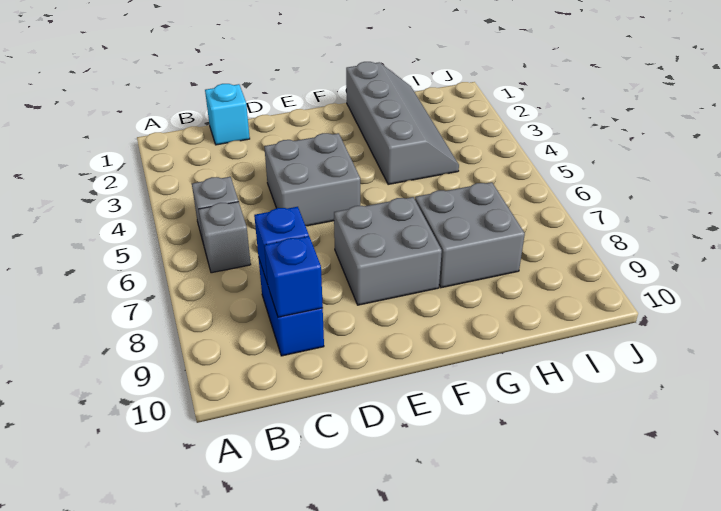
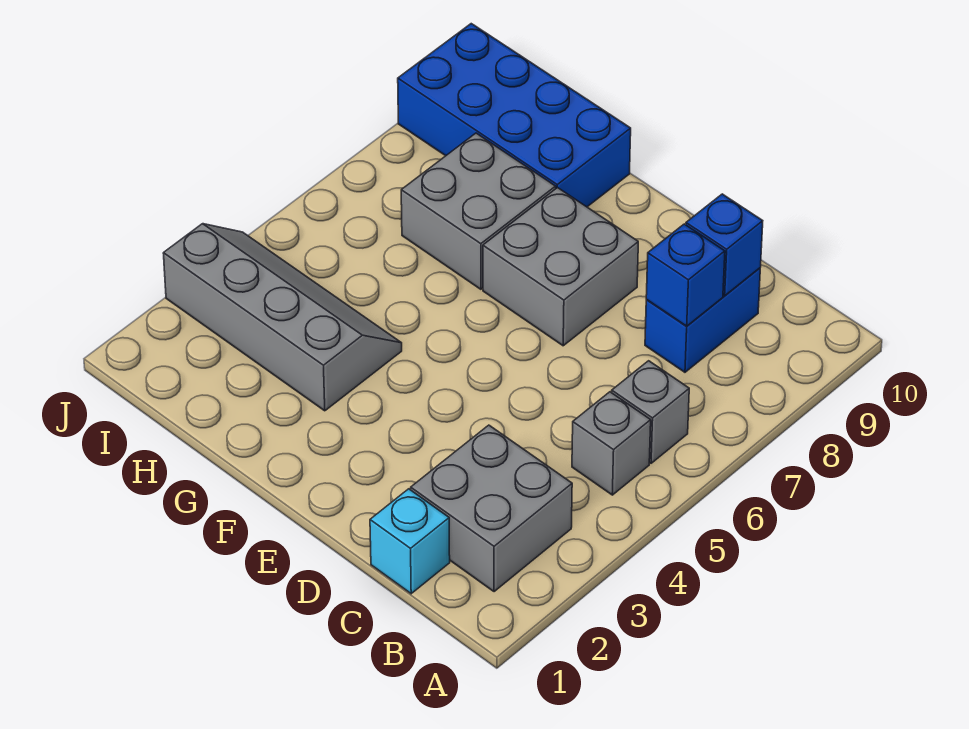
grey brick D4:E5 level 1 -> grey brick B2:C3 level 1
grey slope G1:H4 level 1 top G -> grey slope G3:J4 level 1 top 3
none -> blue brick G9:J10 level 1

